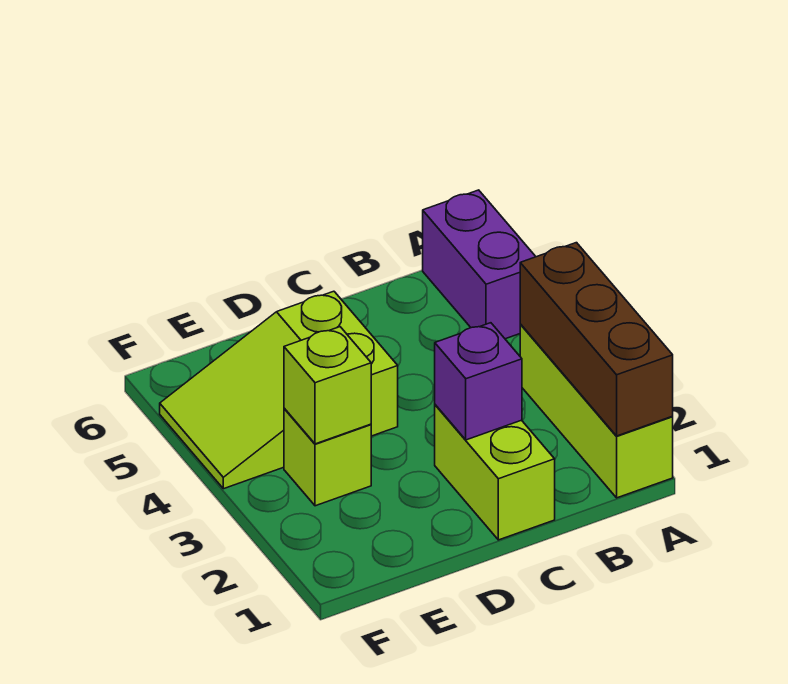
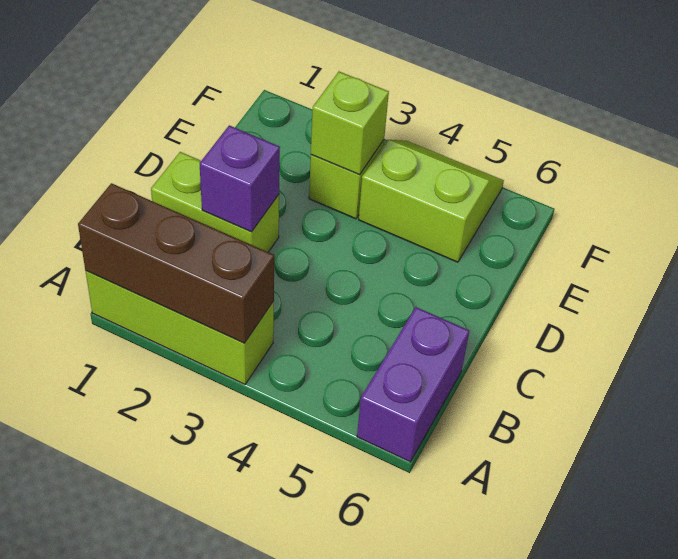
purple brick A5:A6 level 1 -> purple brick A6:B6 level 1
lime slope D4:F5 level 1 top D -> lime slope E4:F5 level 1 top E

